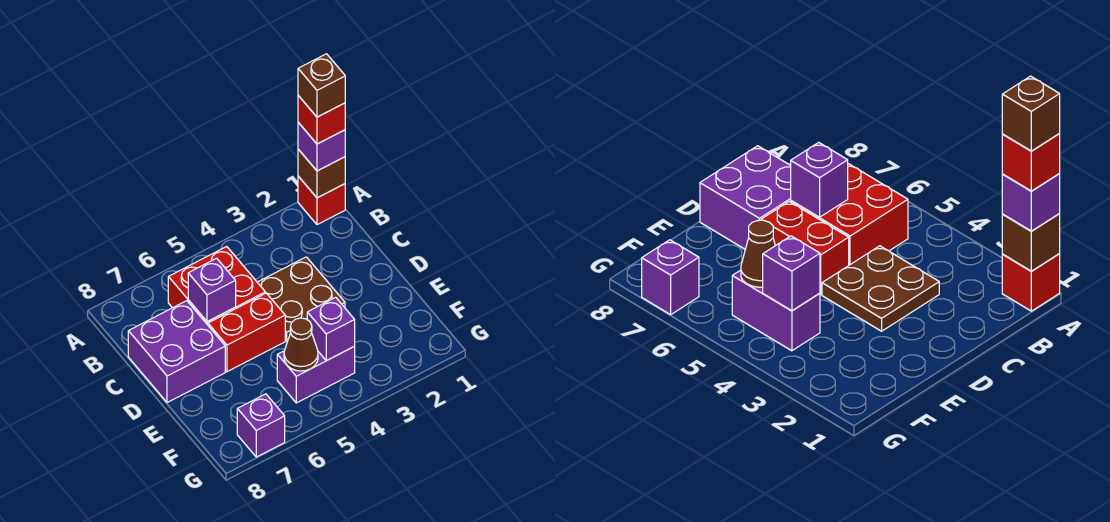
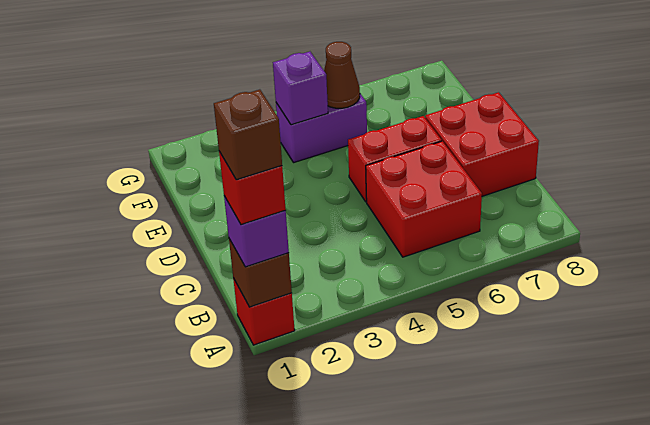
brown plate C3:D4 level 1 -> none
purple brick C6 level 2 -> none
purple brick C7:D8 level 1 -> red brick C7:D8 level 1
purple brick G7 level 1 -> none

